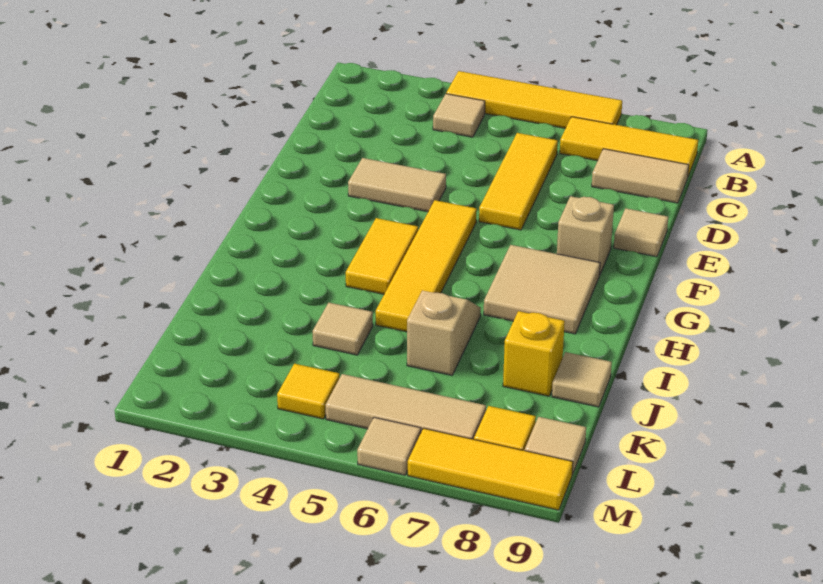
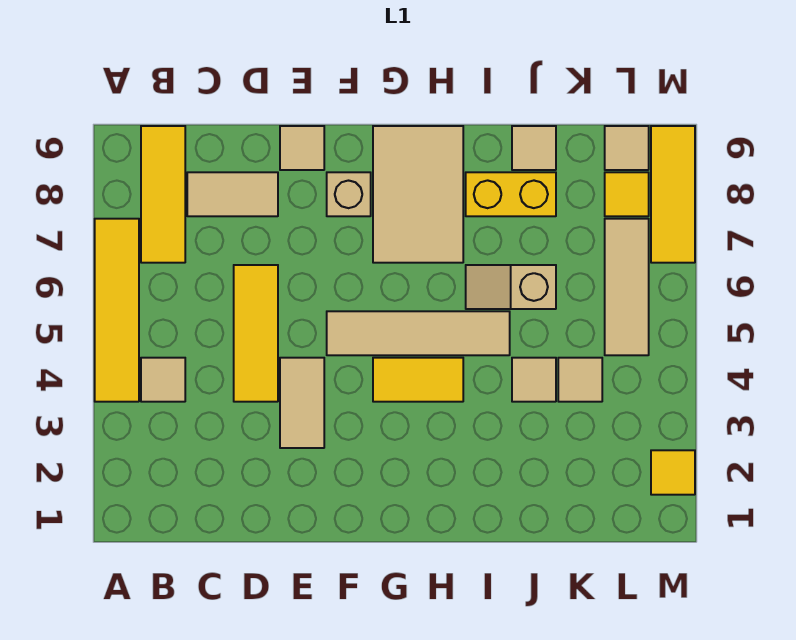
yellow tile C6:E6 level 1 -> yellow tile D4:D6 level 1
tan tile C8:C9 level 1 -> tan tile C8:D8 level 1
yellow tile F5:I5 level 1 -> tan tile F5:I5 level 1
tan tile G7:H8 level 1 -> tan tile G7:H9 level 1
yellow brick J8 level 1 -> yellow brick I8:J8 level 1
yellow tile L4 level 1 -> yellow tile M2 level 1
tan tile M6 level 1 -> tan tile K4 level 1

